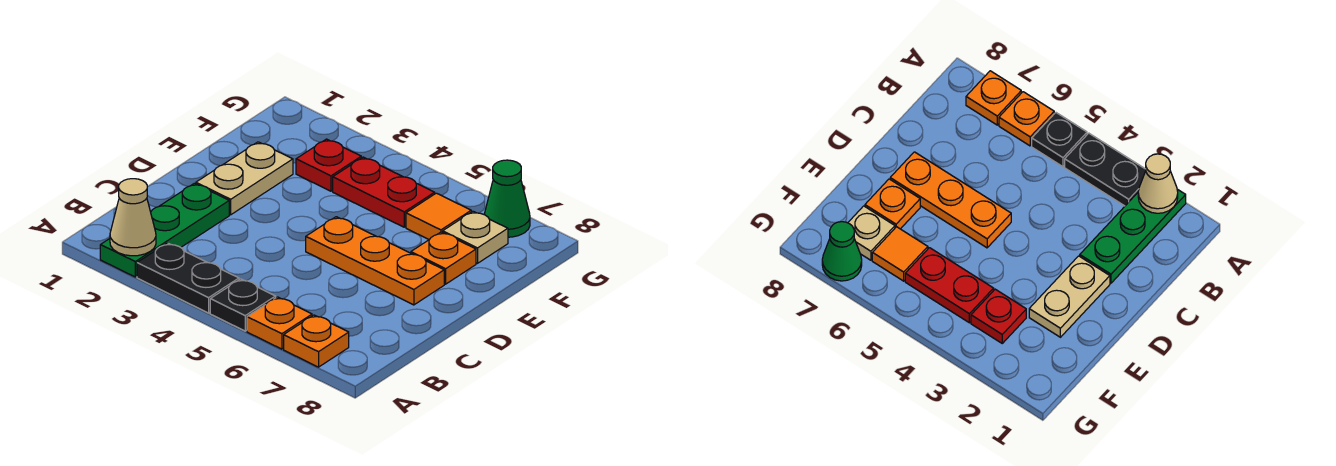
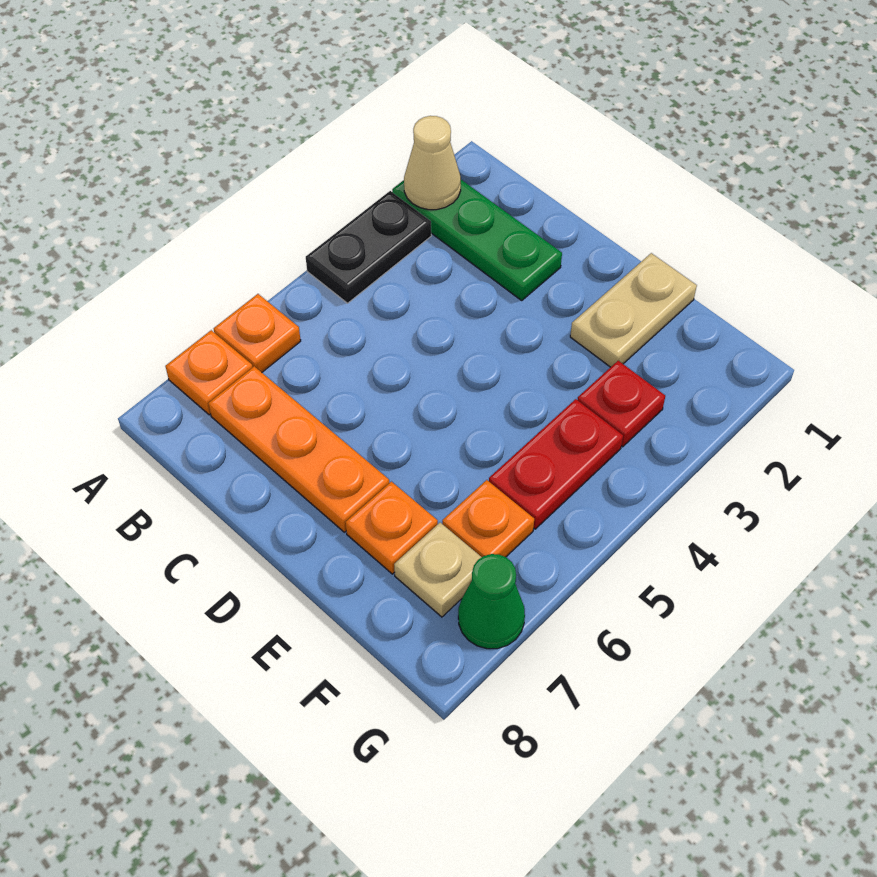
black plate A5 level 1 -> none
tan plate D2:E2 level 1 -> tan plate E1:E2 level 1
orange plate D5:D7 level 1 -> orange plate B7:D7 level 1
orange tile F6 level 1 -> orange plate F6 level 1

